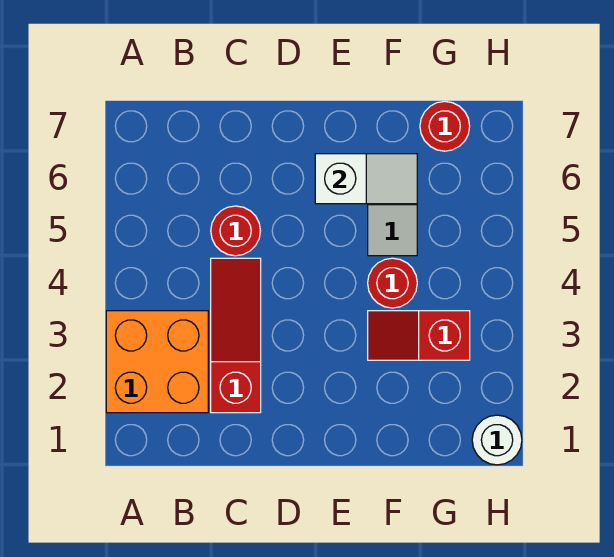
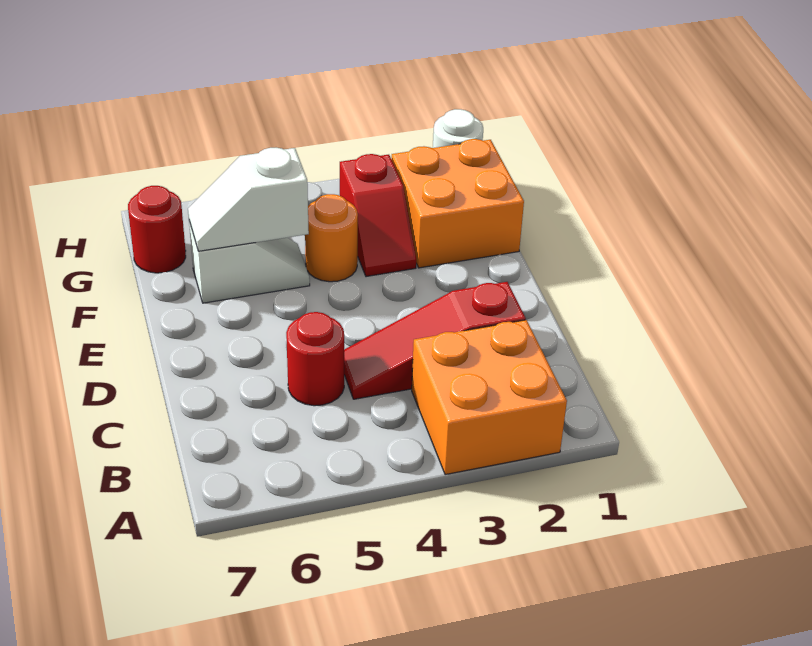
white slope E6:F6 level 2 top E -> white slope F5:F6 level 2 top 5
none -> orange brick F1:G2 level 1
red round brick F4 level 1 -> orange round brick F4 level 1

